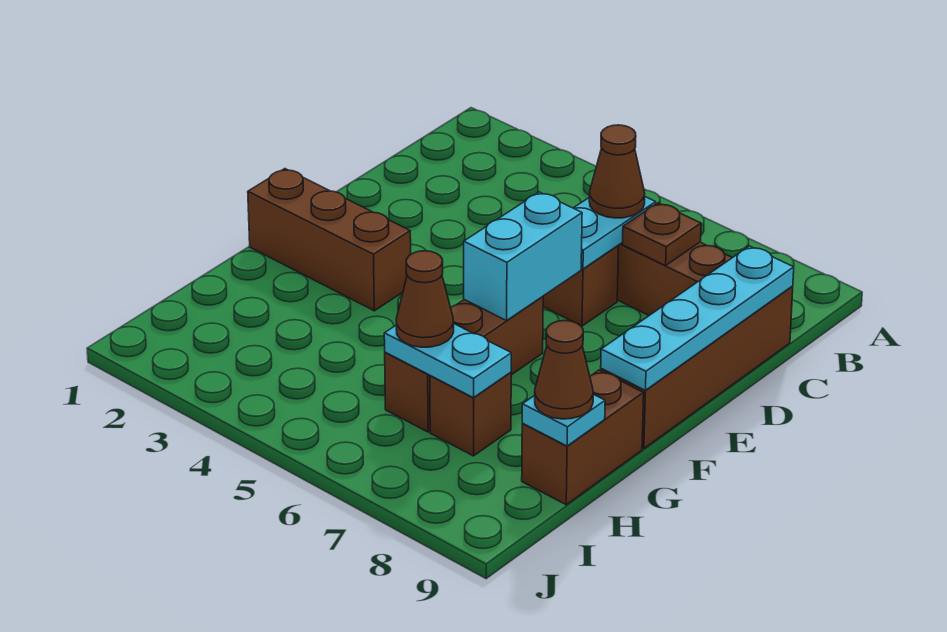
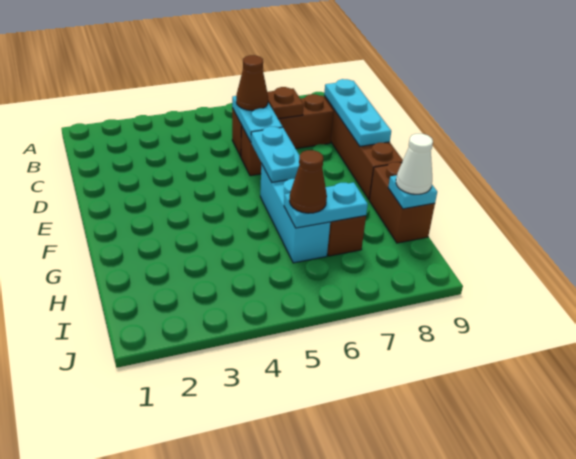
cyan plate C9:F9 level 2 -> cyan plate C9:E9 level 2
cyan brick E6:F6 level 2 -> cyan plate E6:F6 level 2
brown brick F1:F3 level 1 -> none
brown brick F6:H6 level 1 -> cyan brick F6:H6 level 1
brown cone H9 level 3 -> white cone H9 level 3

